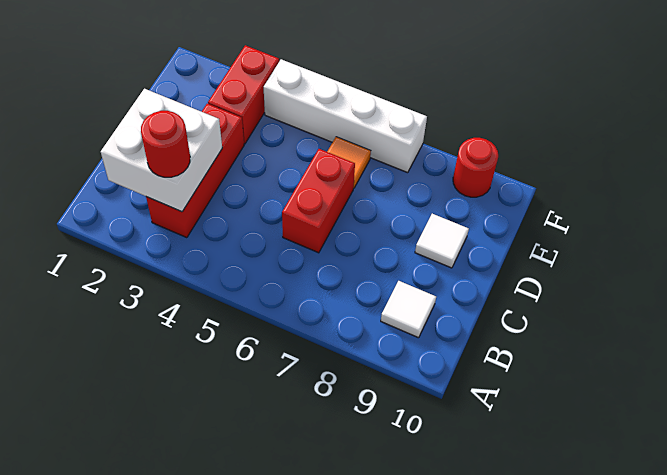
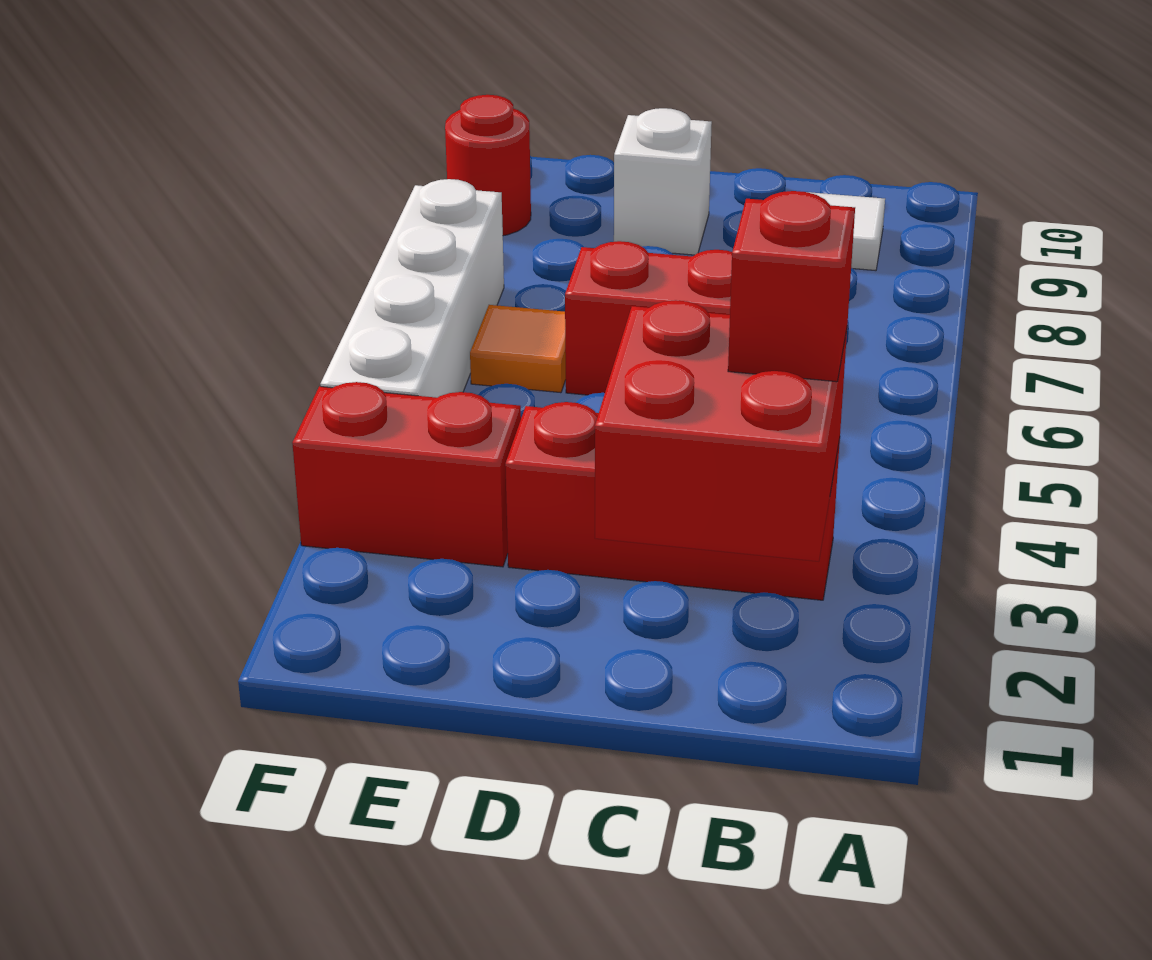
white brick B2:C3 level 2 -> red brick B2:C3 level 2
red round brick B3 level 3 -> red brick B3 level 3
white tile D9 level 1 -> white brick D9 level 1

